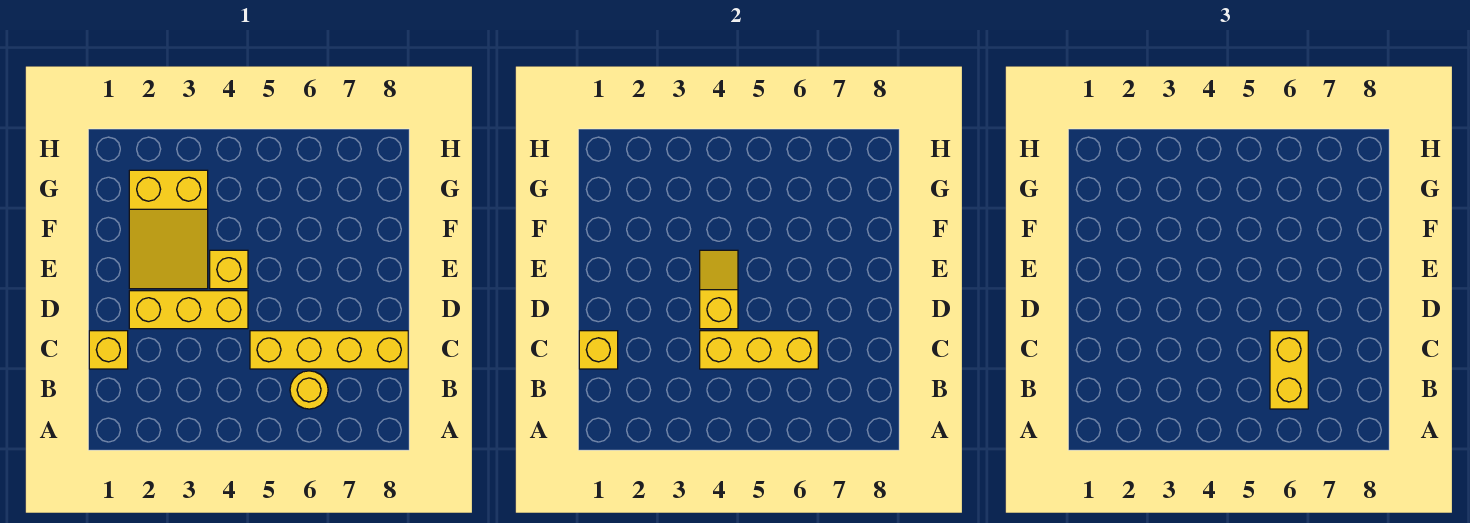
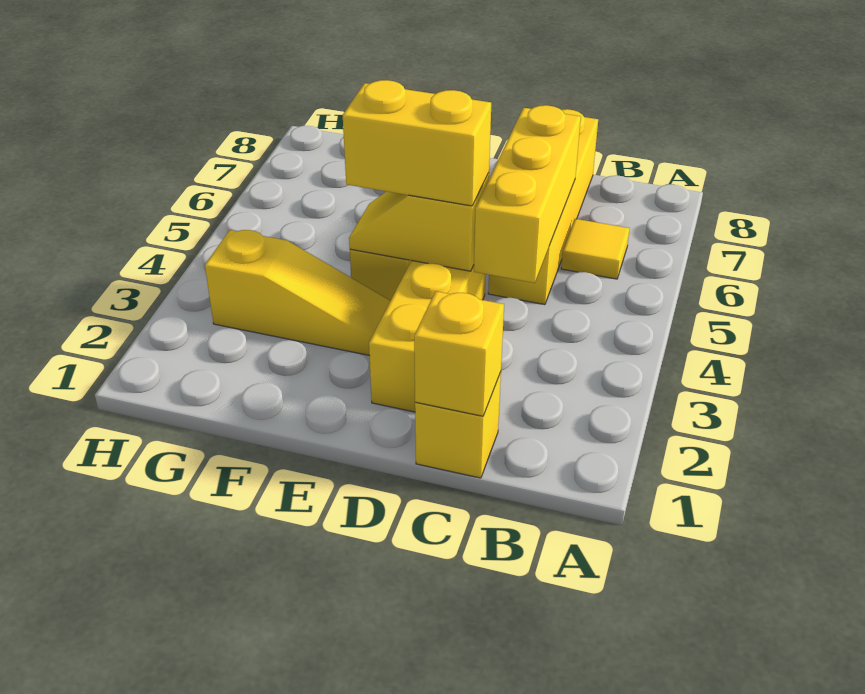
yellow round brick B6 level 1 -> yellow tile B6 level 1
yellow brick B6:C6 level 3 -> yellow brick D4:E4 level 3
yellow slope E2:G3 level 1 top G -> yellow slope E3:G3 level 1 top G

